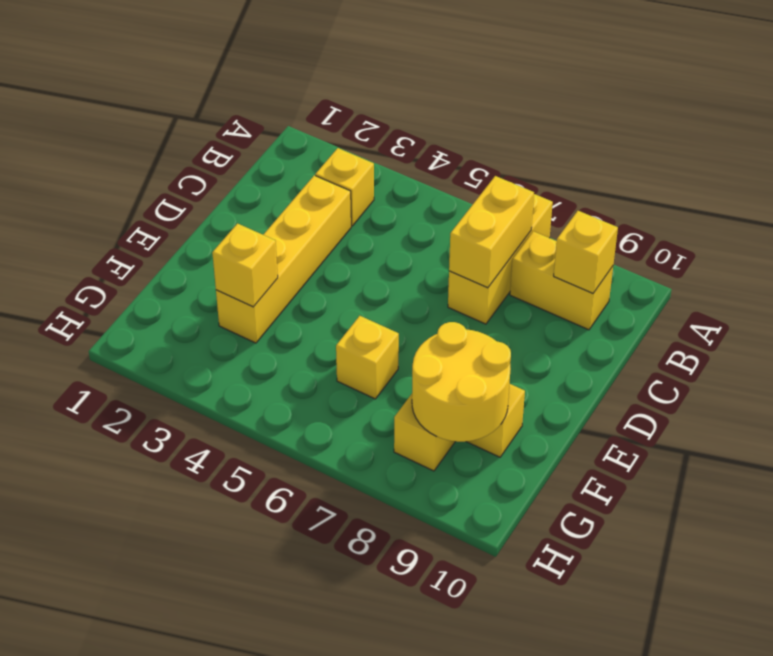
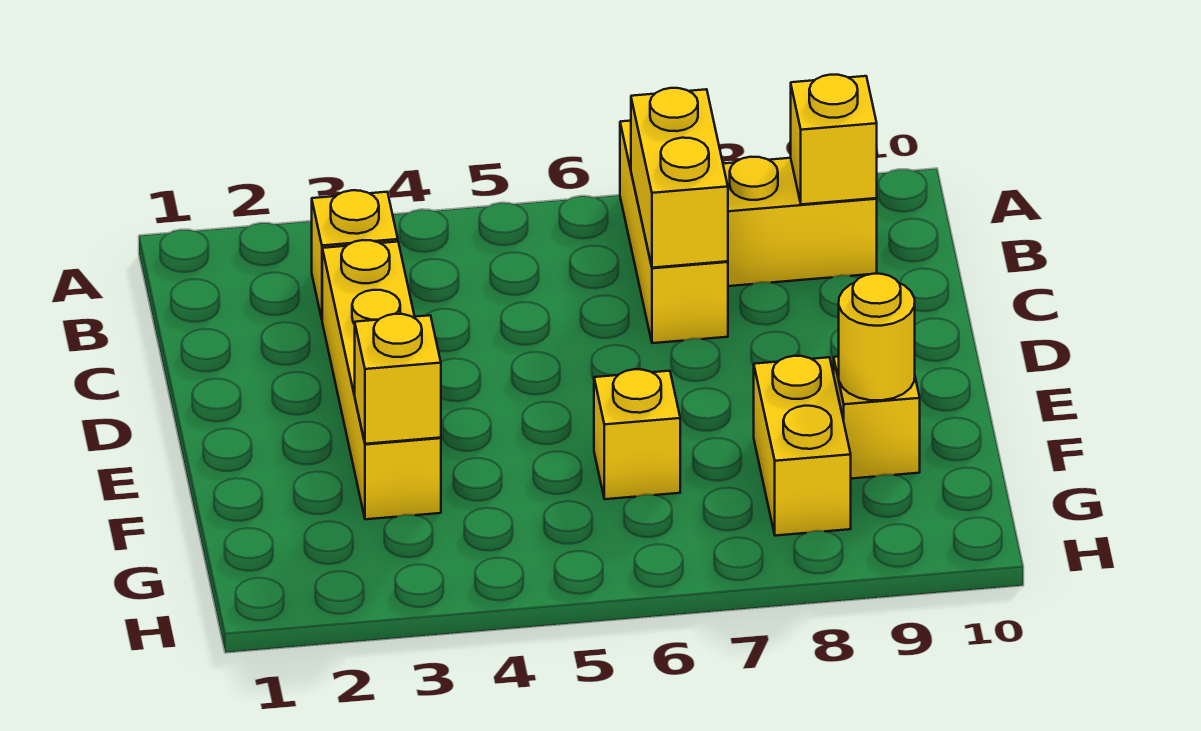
yellow round brick F8:G9 level 2 -> yellow round brick F9 level 2

